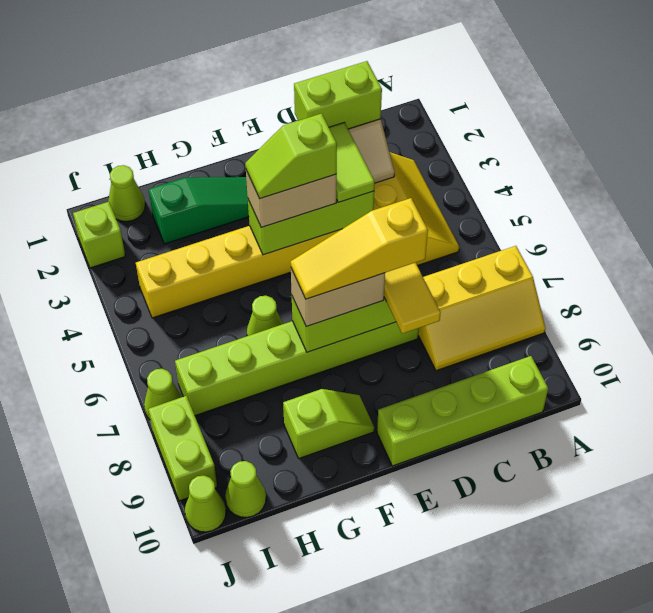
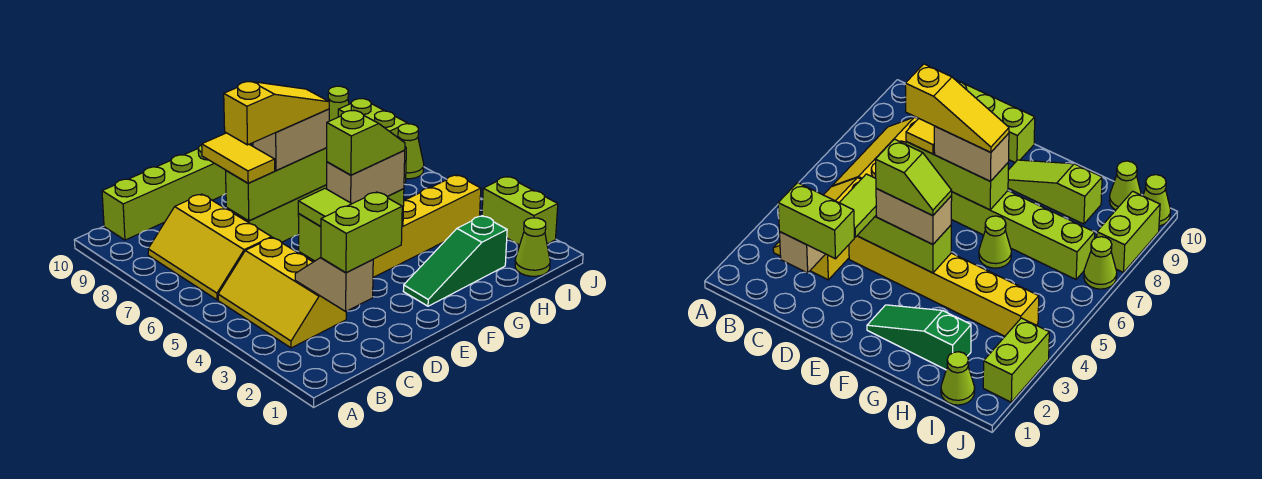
yellow slope A7:C8 level 1 top 7 -> yellow slope B6:C8 level 1 top C
lime slope F9:G9 level 1 top G -> lime slope F9:H9 level 1 top H
lime brick J2 level 1 -> lime brick J2:J3 level 1

